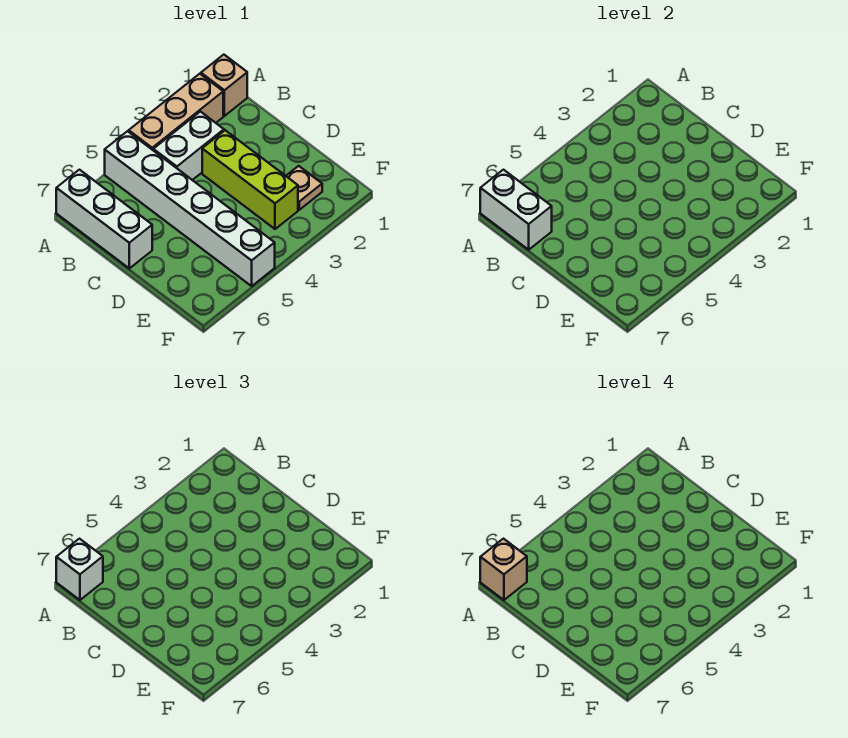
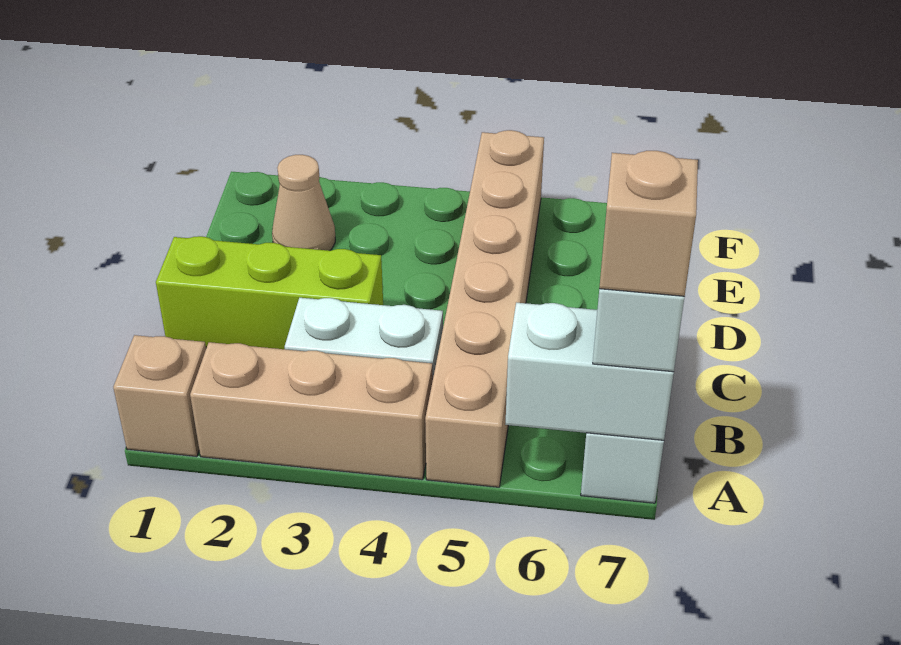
white brick A5:F5 level 1 -> tan brick A5:F5 level 1
white brick A7:B7 level 2 -> white brick A6:A7 level 2
lime brick C3:E3 level 1 -> lime brick C1:C3 level 1
tan plate E2 level 1 -> tan cone E2 level 1

